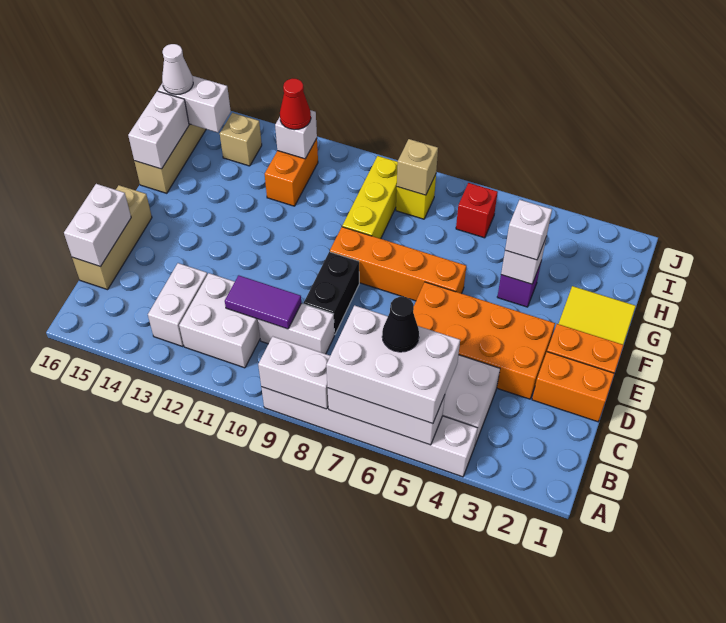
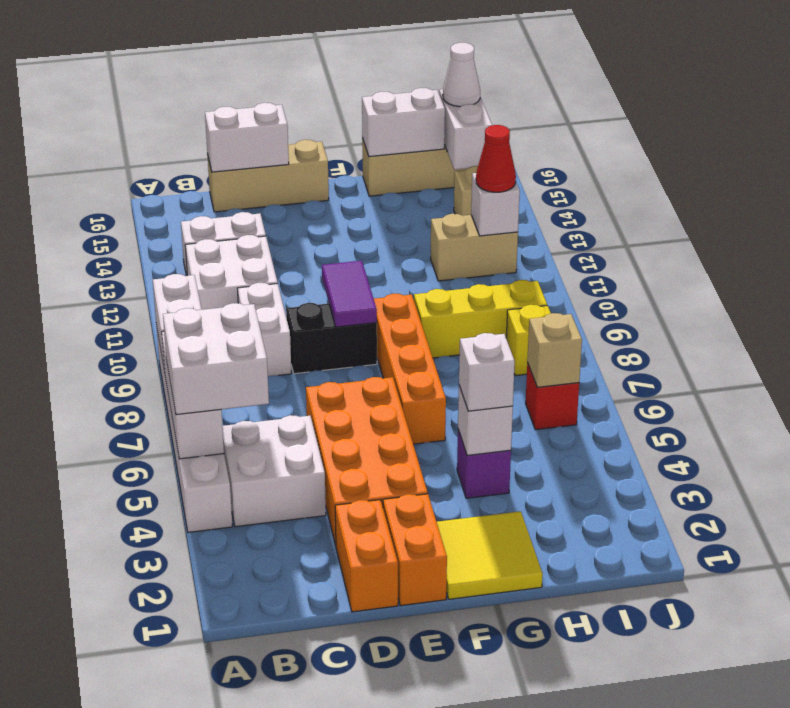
white brick A5:B7 level 3 -> white brick A5:B6 level 3
black cone B6 level 4 -> none
purple tile C10:C11 level 2 -> purple tile E9:E10 level 2
orange brick H12:I12 level 1 -> tan brick H12:I12 level 1
tan brick I8 level 2 -> tan brick I6 level 2

